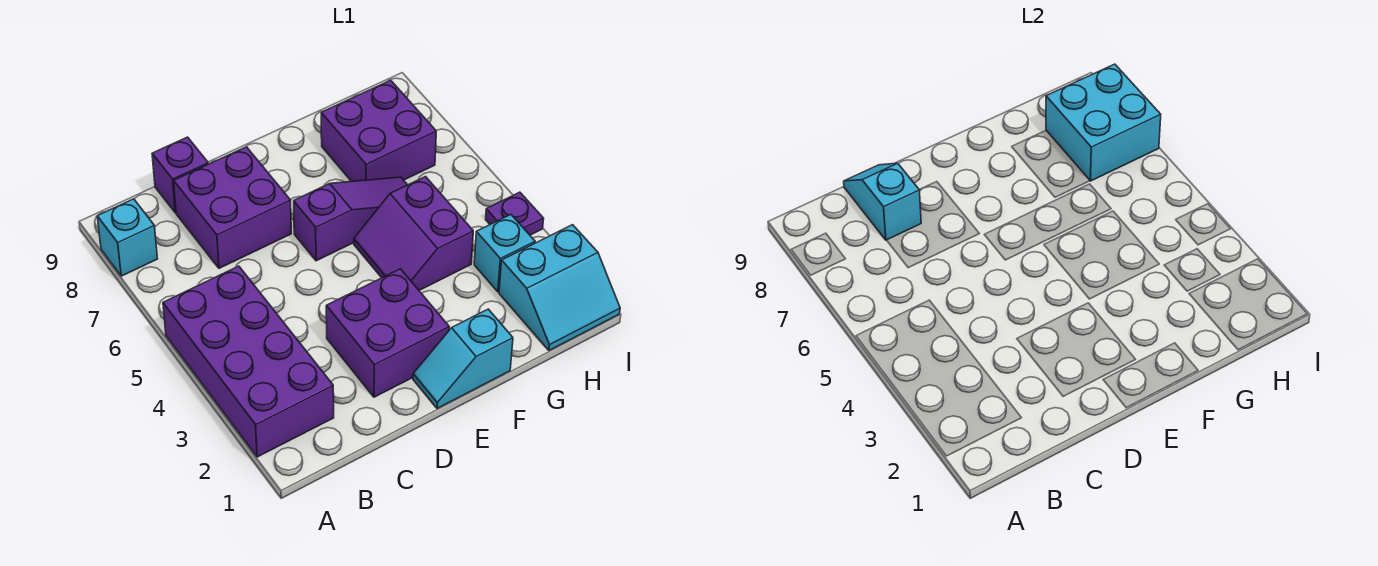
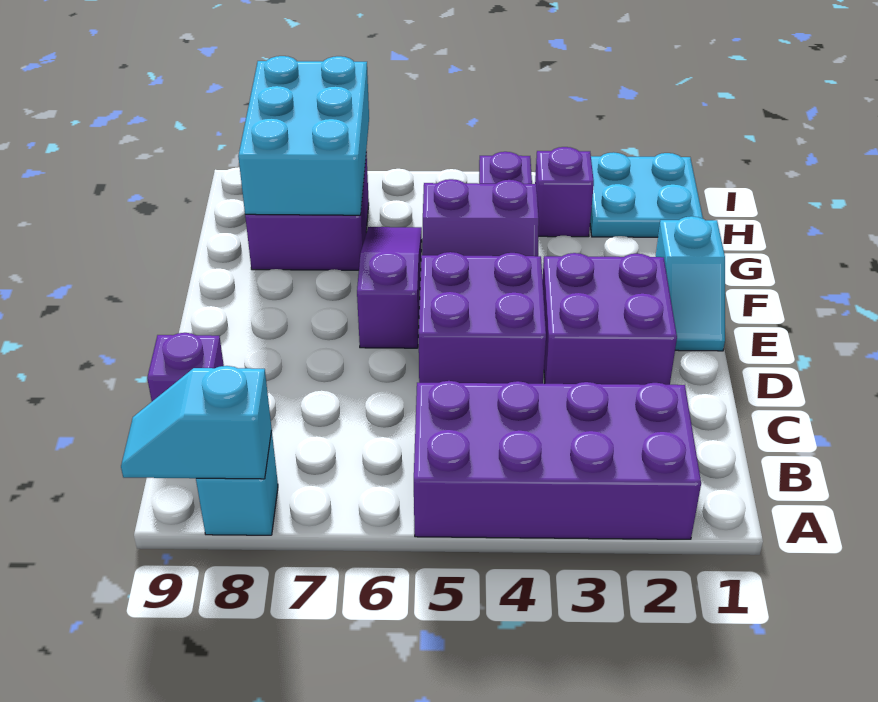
purple brick C7:D8 level 1 -> purple brick D4:E5 level 1
cyan slope C8:C9 level 2 top 8 -> cyan slope A8:A9 level 2 top 8
cyan slope H1:I2 level 1 top 2 -> cyan plate H1:I2 level 1
cyan brick H3 level 1 -> purple brick H3 level 1
cyan brick H7:I8 level 2 -> cyan brick G7:I8 level 2

